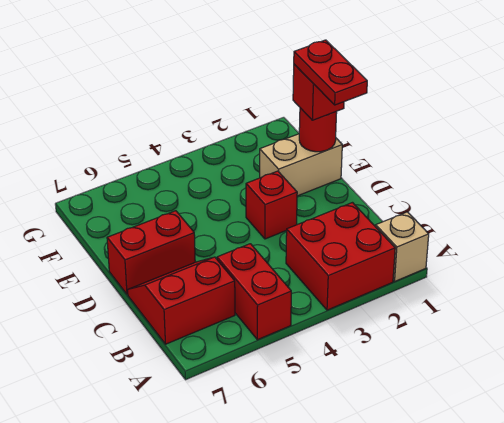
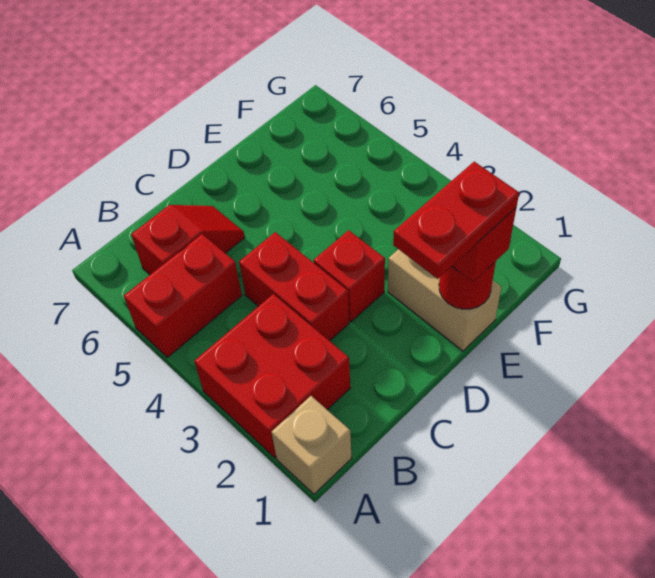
red slope B6:C7 level 1 top B -> red slope B6:C6 level 1 top B
red brick D6:D7 level 1 -> red brick C3:C4 level 1

